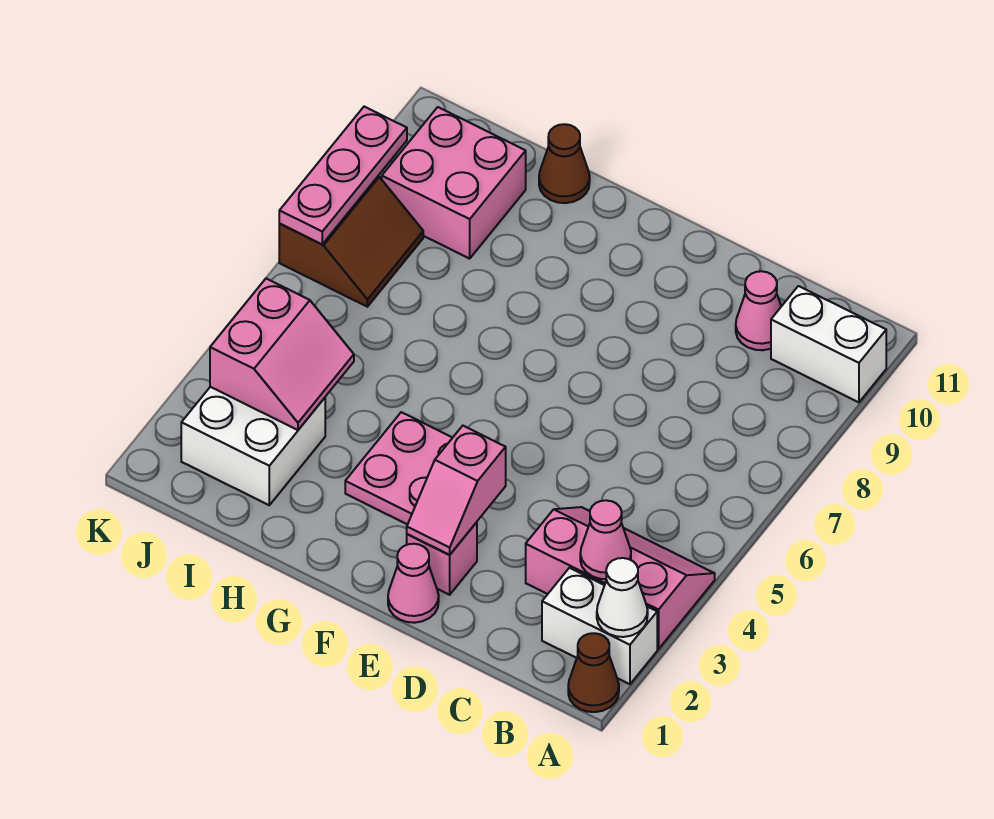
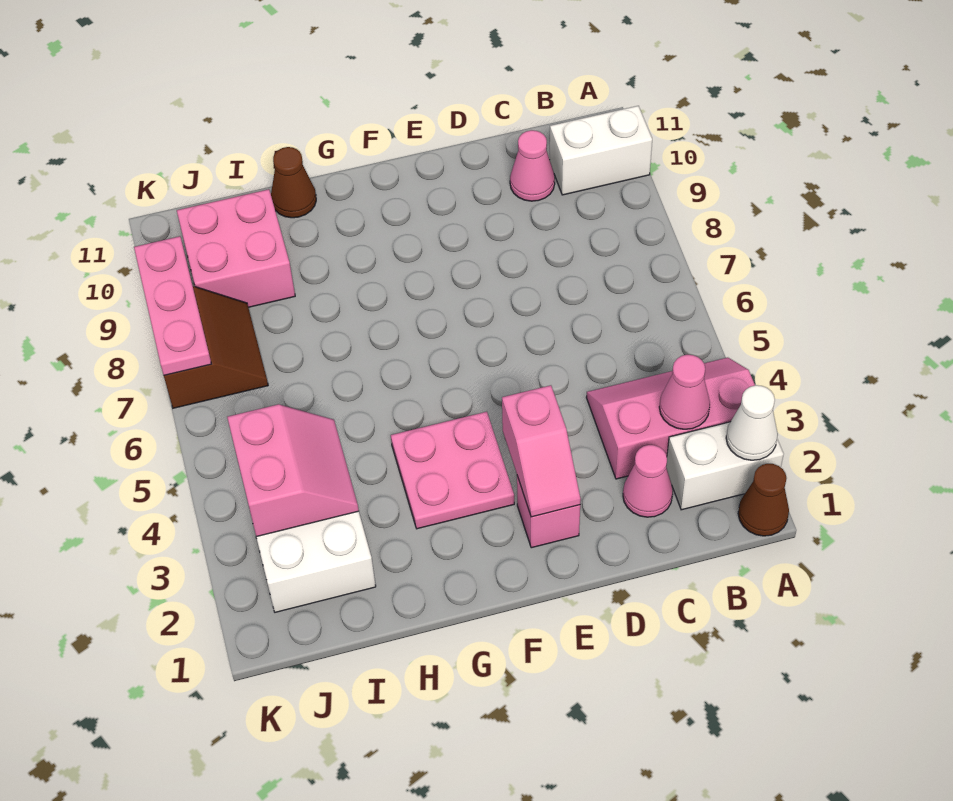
pink cone E1 level 1 -> pink cone C2 level 1

